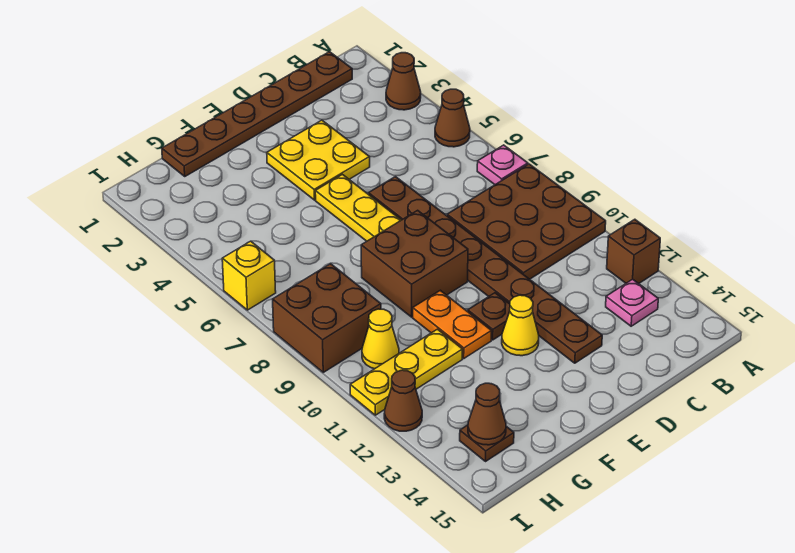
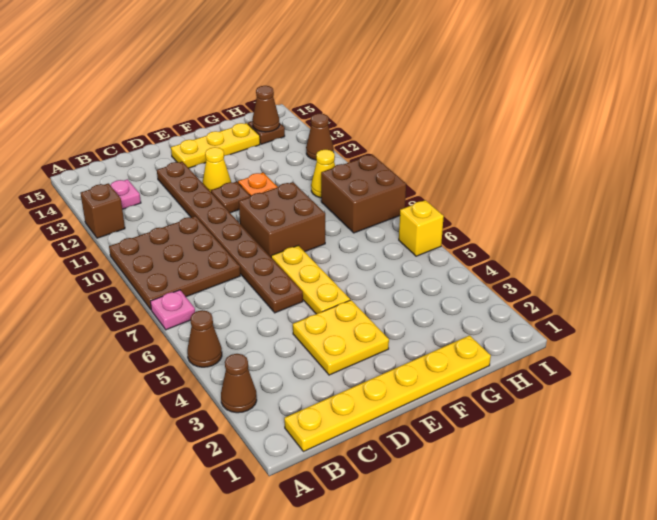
brown plate B1:G1 level 1 -> yellow plate B1:G1 level 1
yellow plate G11:I11 level 1 -> yellow plate E14:G14 level 1

